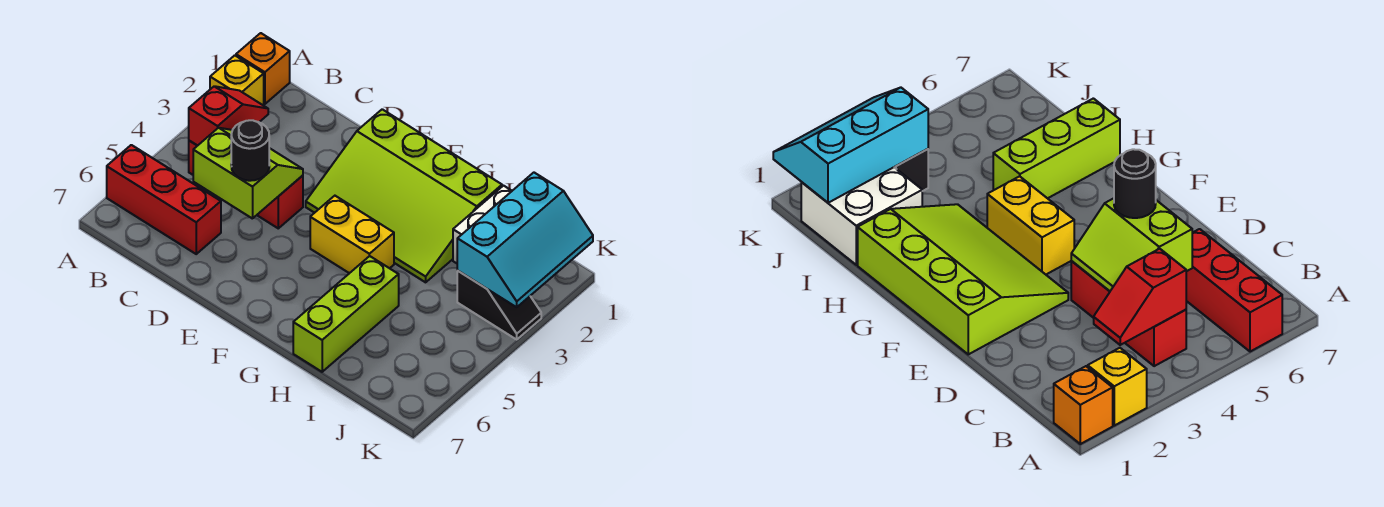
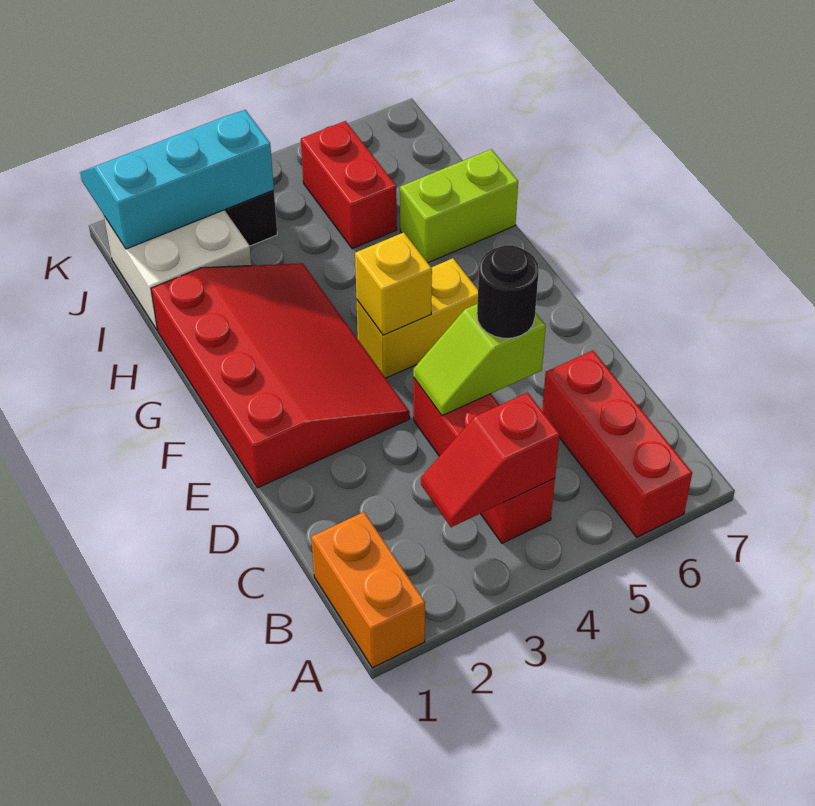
orange brick A1 level 1 -> orange brick A1:B1 level 1
yellow brick A2 level 1 -> yellow brick F4 level 2
lime slope C4:D5 level 2 top 5 -> lime slope D4:D5 level 2 top 5
lime slope E1:H3 level 1 top 1 -> red slope E1:H3 level 1 top 1
yellow brick F4:G4 level 1 -> yellow brick F4:F5 level 1
lime brick H5:H7 level 1 -> lime brick H6:H7 level 1
none -> red brick I5:J5 level 1

